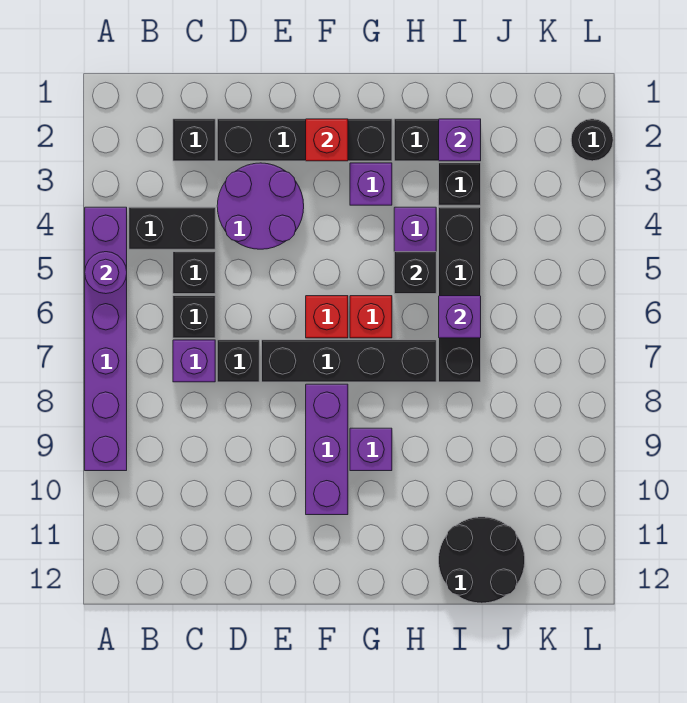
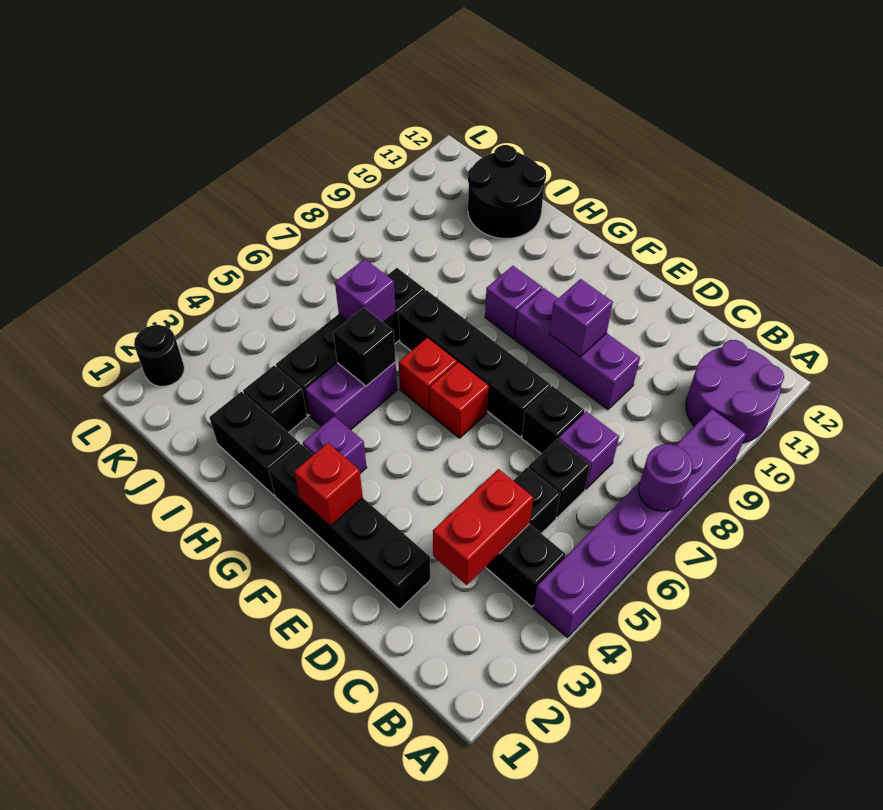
purple round brick A5 level 2 -> purple round brick A7 level 2
black brick C2 level 1 -> none
none -> red brick C3:C4 level 2
purple round brick D3:E4 level 1 -> purple round brick A10:B11 level 1
purple brick F8:F10 level 1 -> purple brick D9:F9 level 1
purple brick I2 level 2 -> purple brick E9 level 2

